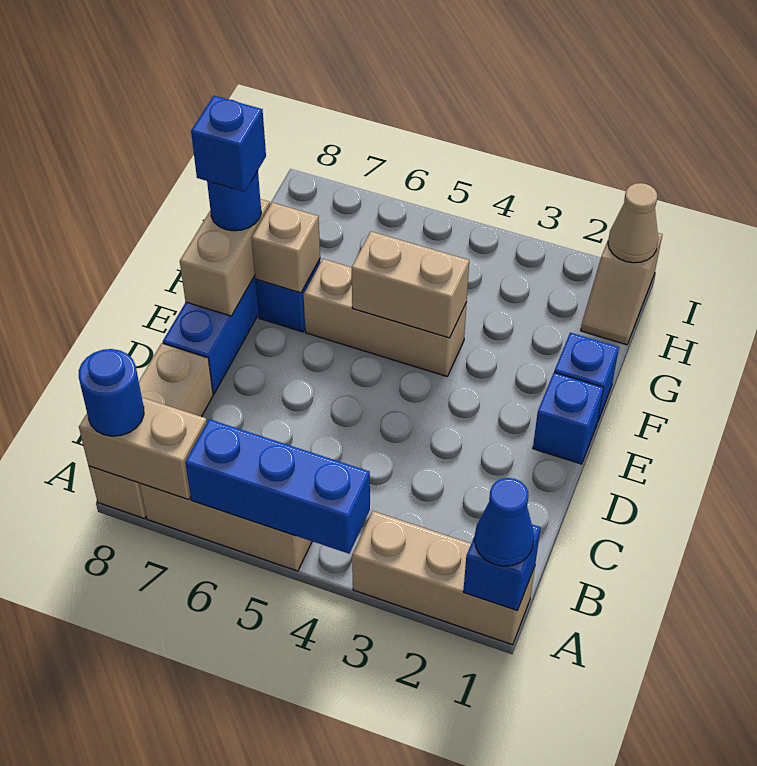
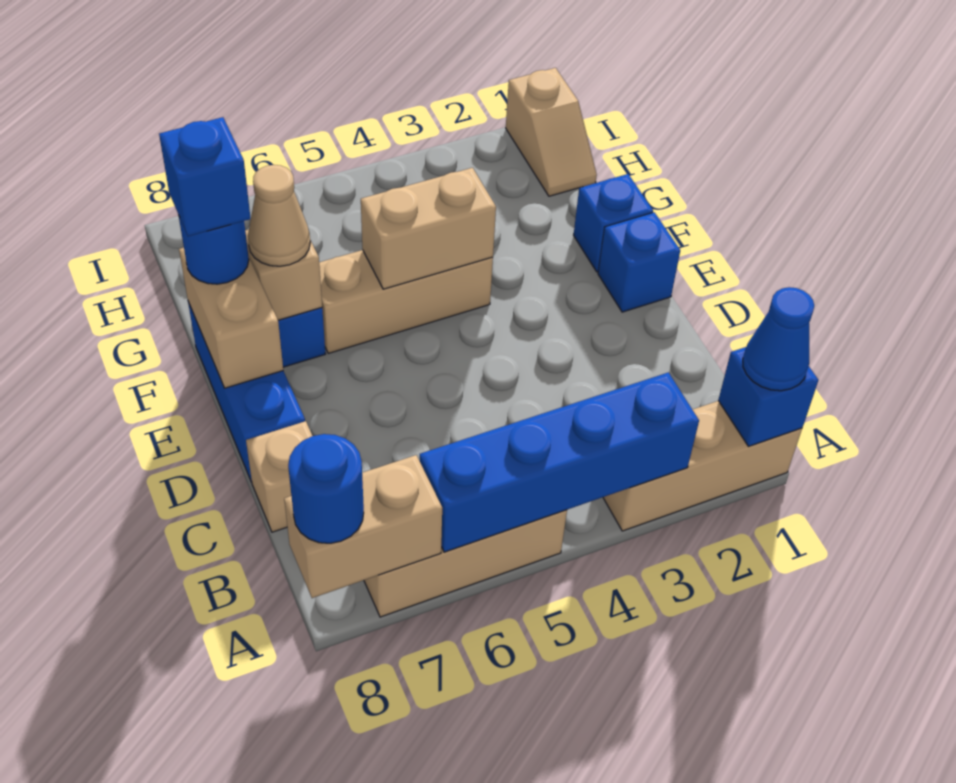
blue brick A4:A6 level 2 -> blue brick A3:A6 level 2
tan brick A8:C8 level 1 -> tan brick C8 level 1
tan cone I1 level 2 -> tan cone F7 level 3

